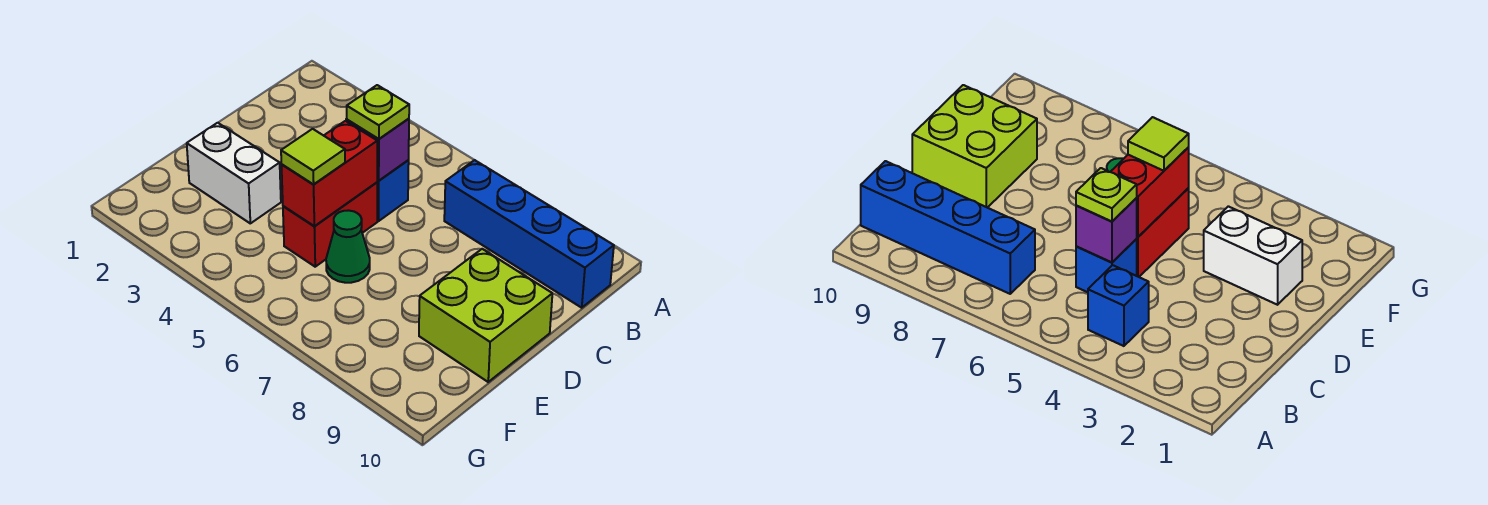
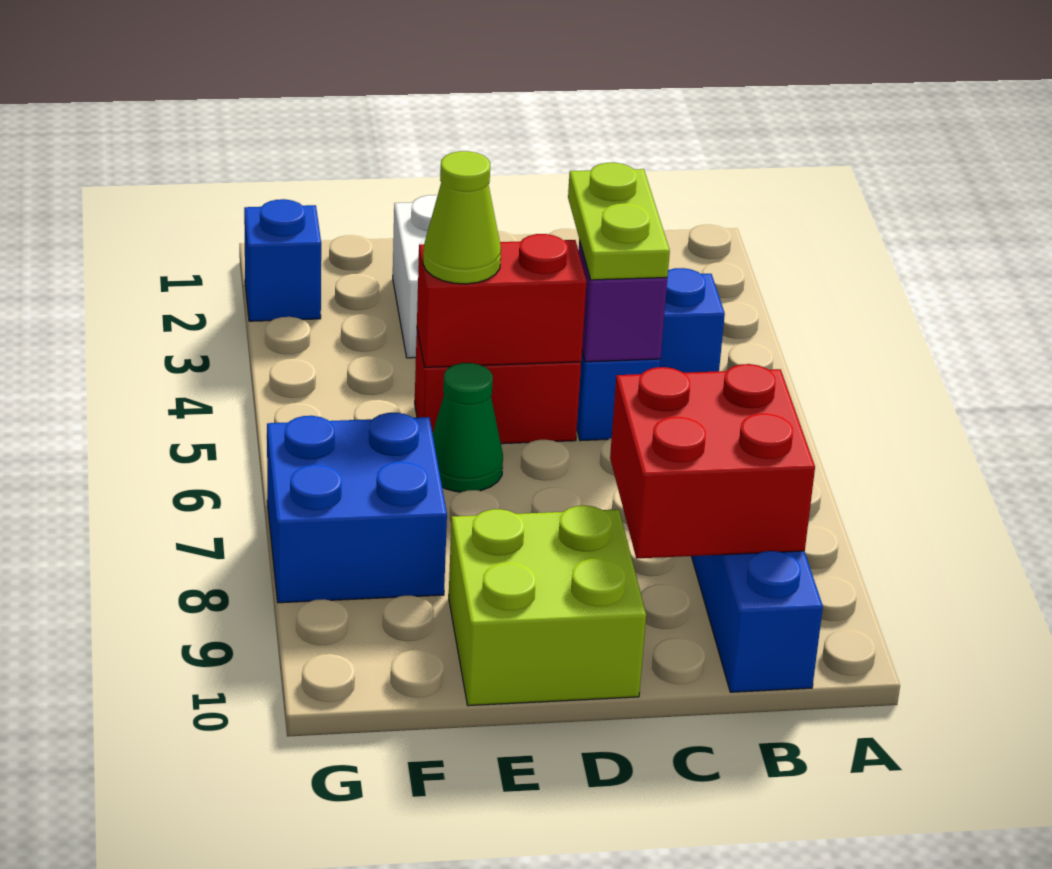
none -> red brick B8:C9 level 2
lime plate C5 level 3 -> lime plate C4:C5 level 3
lime tile E5 level 3 -> lime cone E5 level 3
none -> blue brick F7:G8 level 1
none -> blue brick G2 level 1

